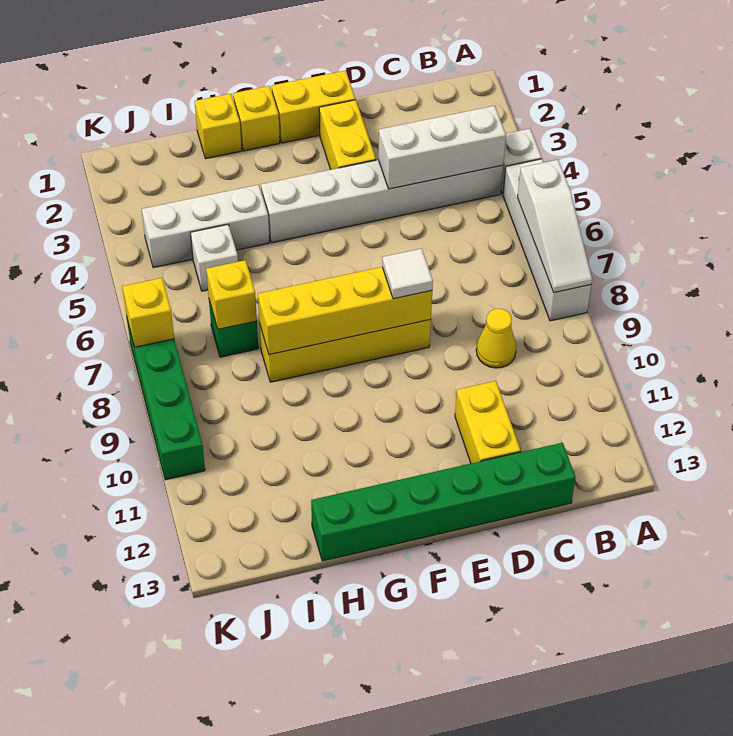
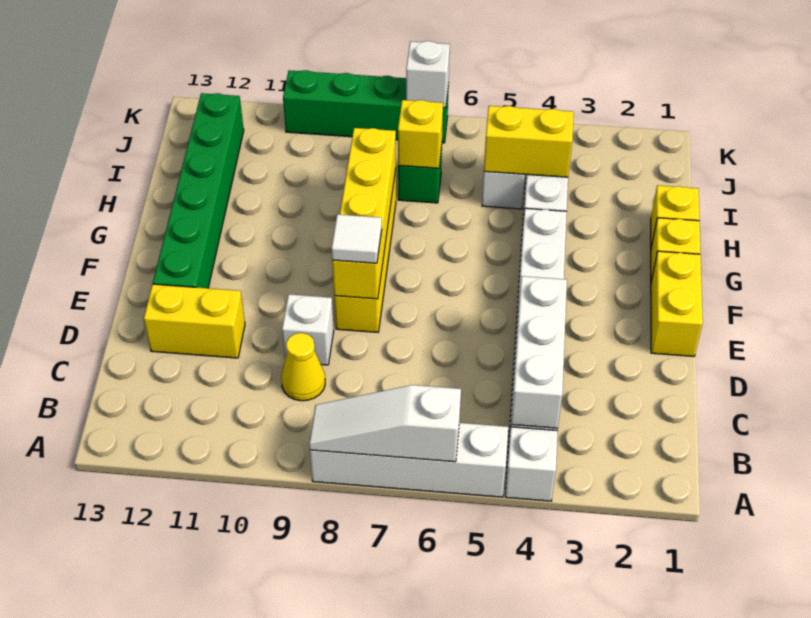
green brick C13:H13 level 1 -> green brick E12:J12 level 1
none -> white brick D9 level 1
yellow brick E2:E3 level 1 -> yellow brick I4:I5 level 2
yellow brick K7 level 2 -> white brick K7 level 2

